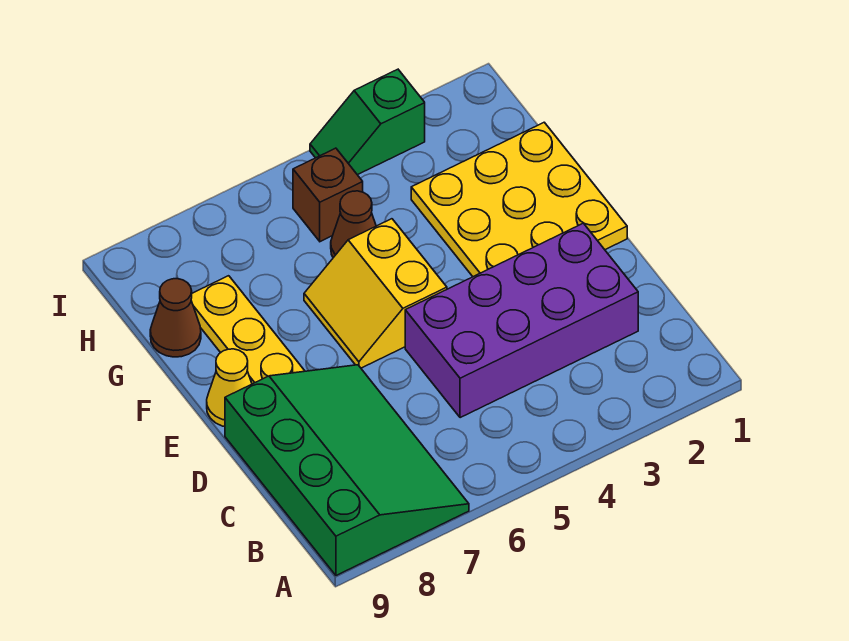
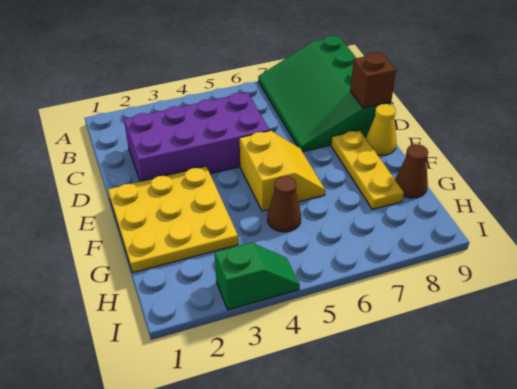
brown brick H5 level 1 -> brown brick D9 level 2

